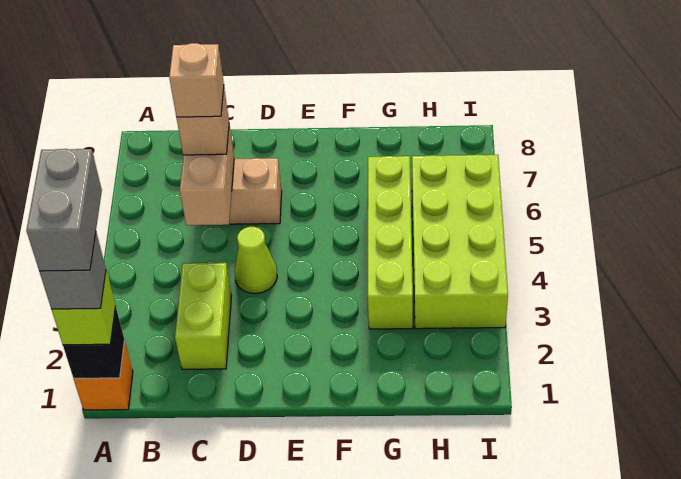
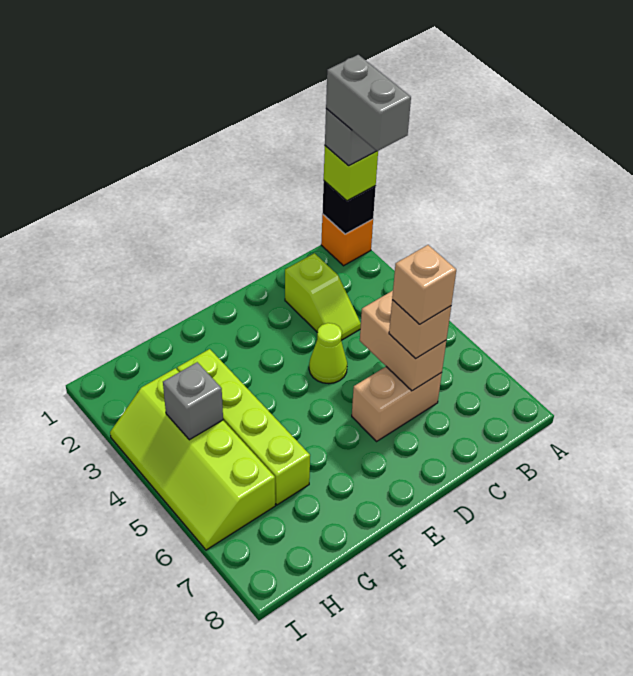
lime brick C2:C3 level 1 -> lime slope C2:C3 level 1 top 2
lime brick H3:I6 level 1 -> lime slope H3:I6 level 1 top H
none -> grey brick H4 level 2

